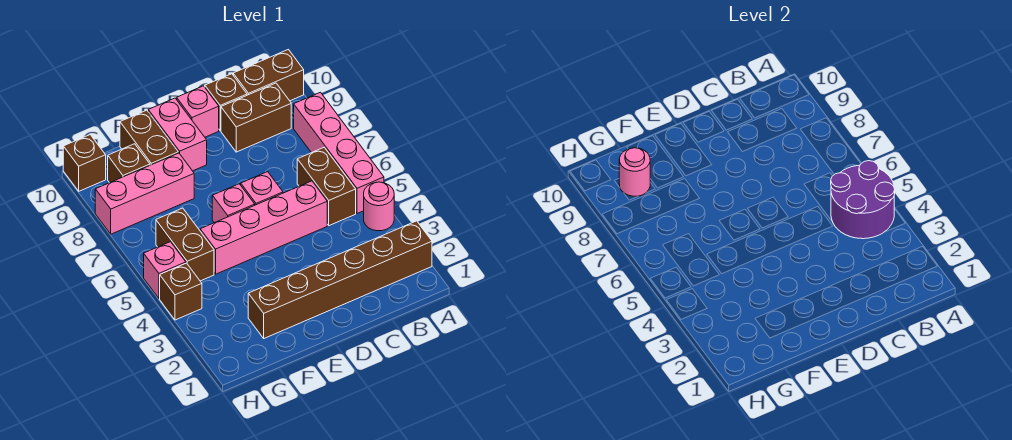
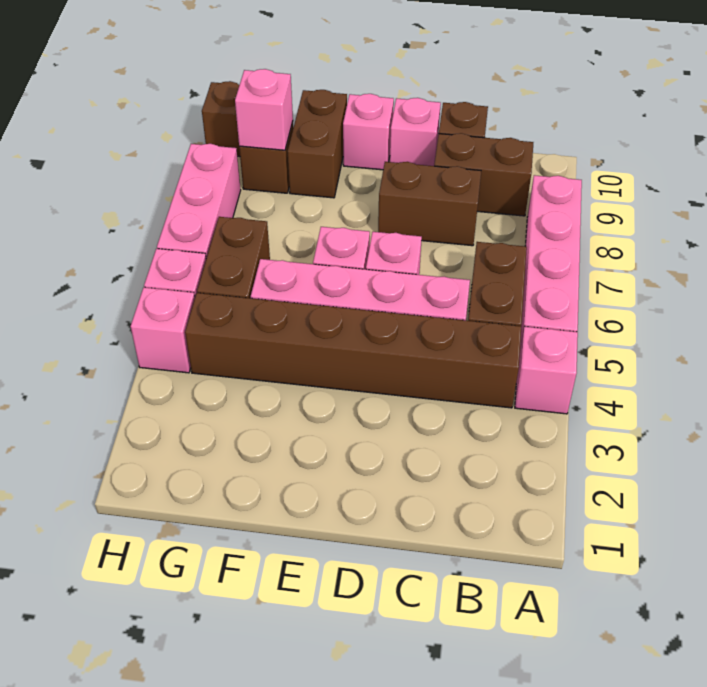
brown brick A2:F2 level 1 -> brown brick B4:G4 level 1
pink round brick A4 level 1 -> pink brick A4 level 1
purple round brick A4:B5 level 2 -> none
brown brick A10:B10 level 1 -> brown brick C8:D8 level 1
pink brick E9:E10 level 1 -> pink brick E10 level 1
pink brick F8:H8 level 1 -> pink brick H6:H8 level 1
pink round brick G9 level 2 -> pink brick G9 level 2
brown brick H4 level 1 -> pink brick H4 level 1

